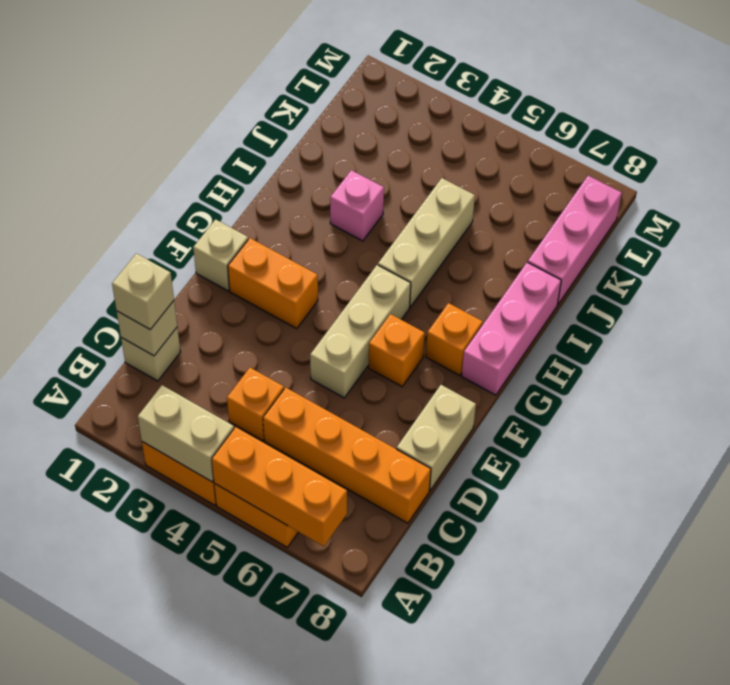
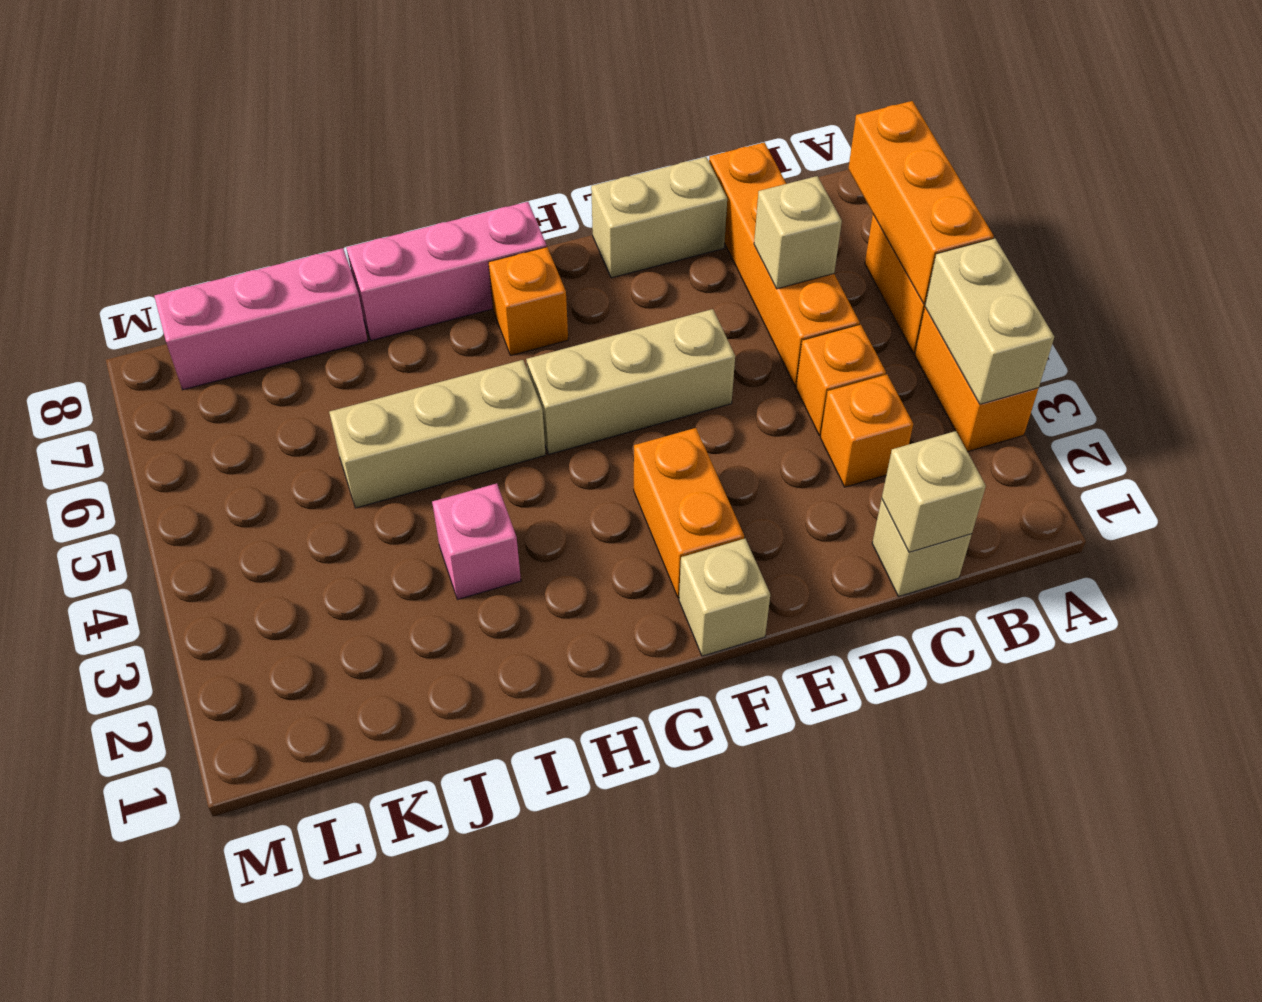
tan brick C1 level 3 -> tan brick C6 level 2
orange brick F6 level 1 -> orange brick C3 level 1

